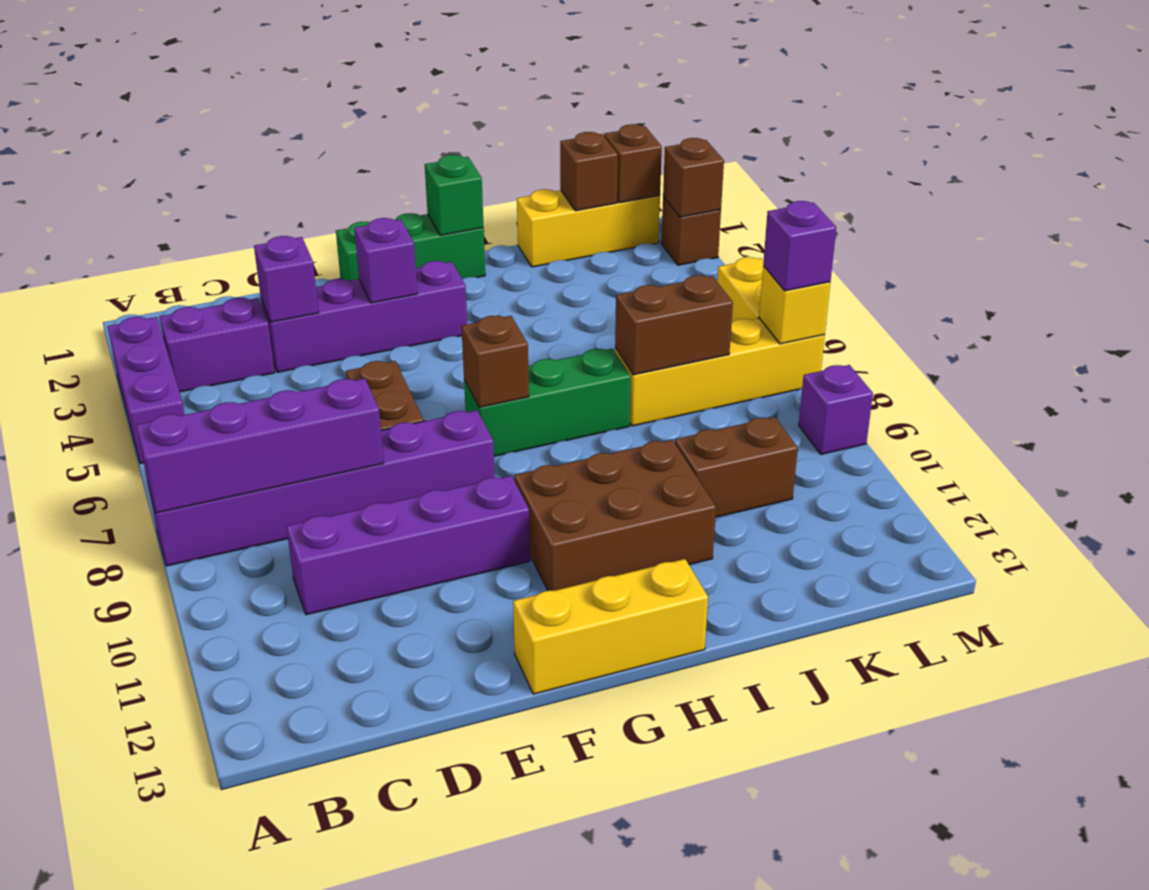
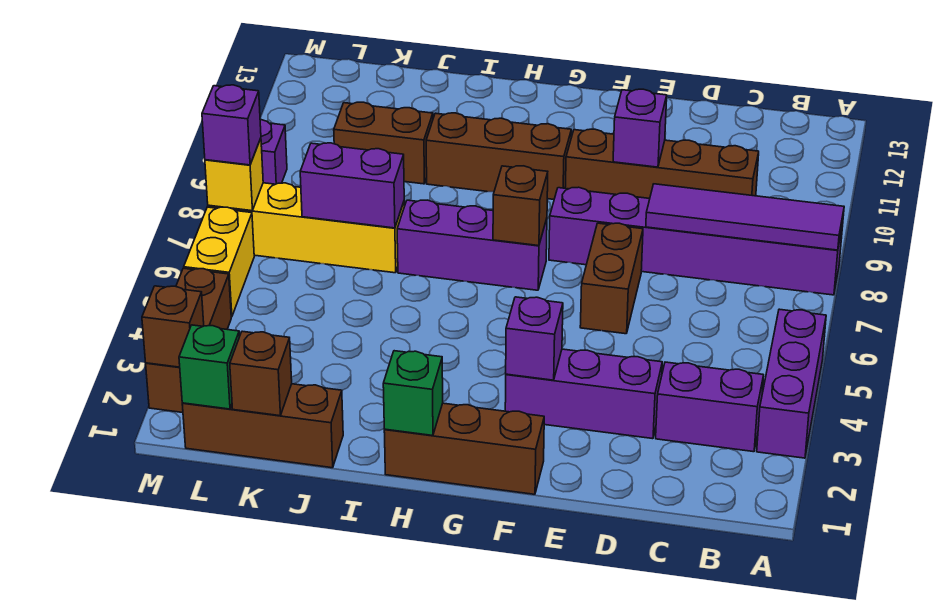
purple brick A8:D8 level 2 -> purple tile A8:D8 level 2
purple brick C10:F10 level 1 -> brown brick C10:F10 level 1
purple brick D3:G3 level 1 -> purple brick D3:F3 level 1
purple brick D3 level 2 -> purple brick E10 level 2
green brick F1:H1 level 1 -> brown brick F1:H1 level 1
yellow brick F13:H13 level 1 -> none
green brick G7:I7 level 1 -> purple brick G7:I7 level 1
brown brick G10:I11 level 1 -> brown brick G10:I10 level 1
yellow brick J1:L1 level 1 -> brown brick J1:L1 level 1
brown brick J7:K7 level 2 -> purple brick J7:K7 level 2
brown brick L1 level 2 -> green brick L1 level 2
brown brick M2 level 1 -> brown brick M2:M4 level 1

